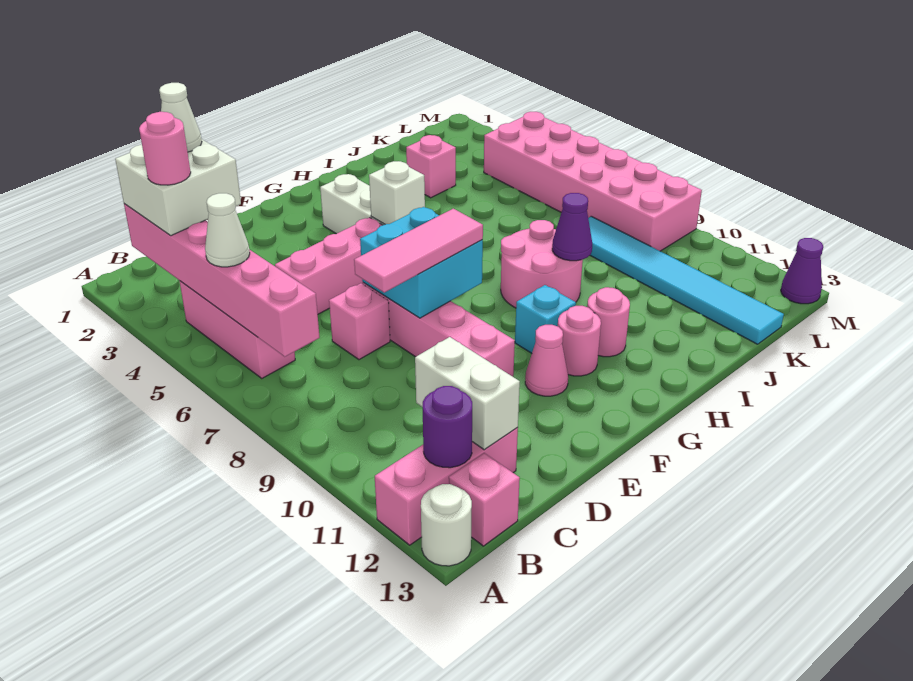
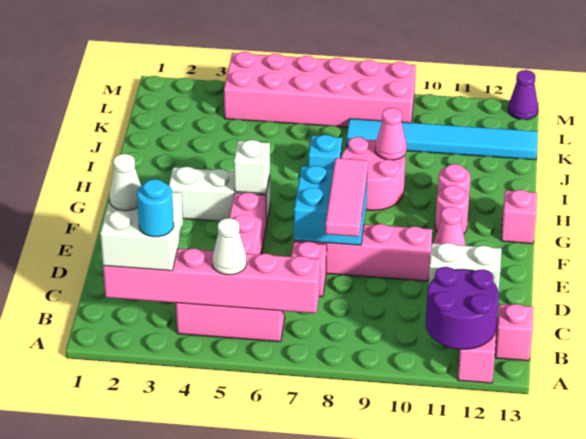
white round brick A13 level 1 -> none
pink round brick B3 level 4 -> cyan round brick B3 level 4
purple round brick B12 level 2 -> purple round brick A11:B12 level 2
cyan brick G10 level 1 -> cyan brick I7 level 1
purple cone I9 level 2 -> pink cone I9 level 2
pink brick J3 level 1 -> pink brick G13 level 1

